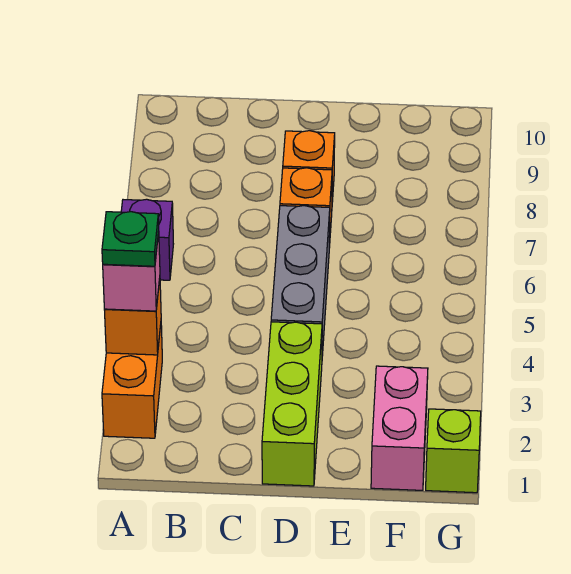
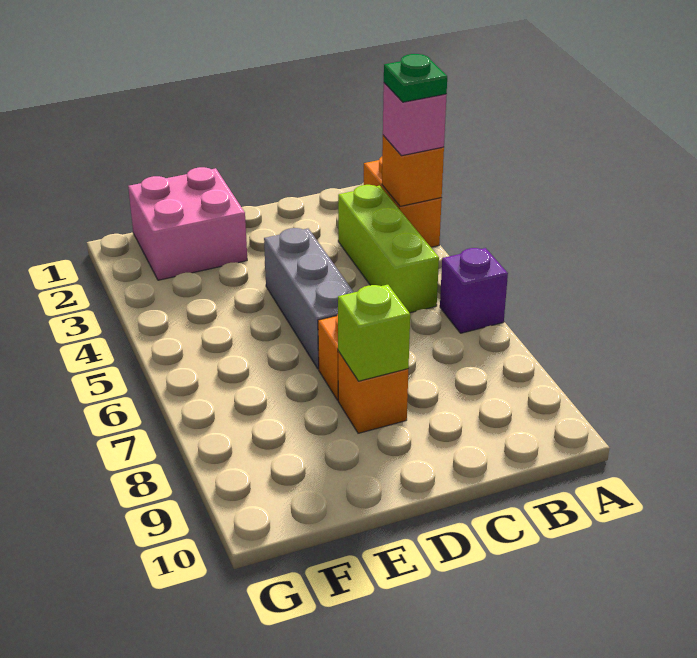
lime brick D1:D3 level 1 -> lime brick B3:B5 level 1
pink brick F1:F2 level 1 -> pink brick E1:F2 level 1
lime brick G1 level 1 -> lime brick D8 level 2

